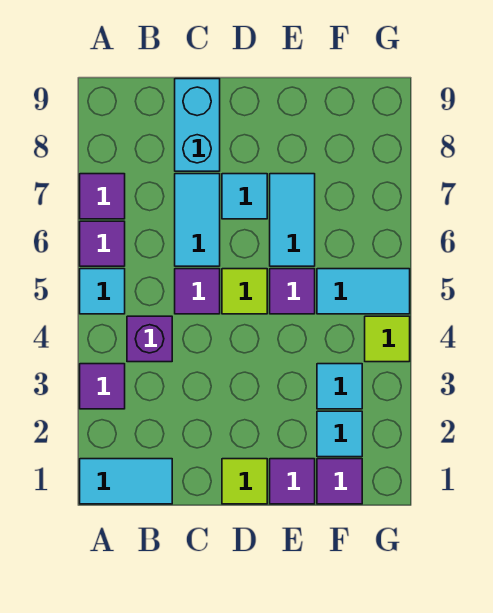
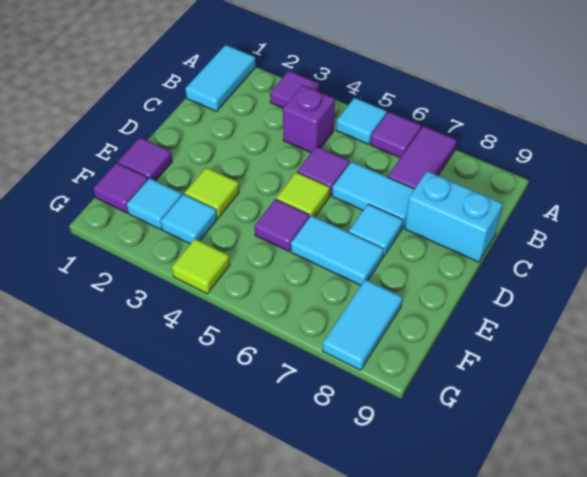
purple tile A7 level 1 -> purple tile A7:B7 level 1
lime tile D1 level 1 -> lime tile E3 level 1
cyan tile F5:G5 level 1 -> cyan tile F8:G8 level 1

